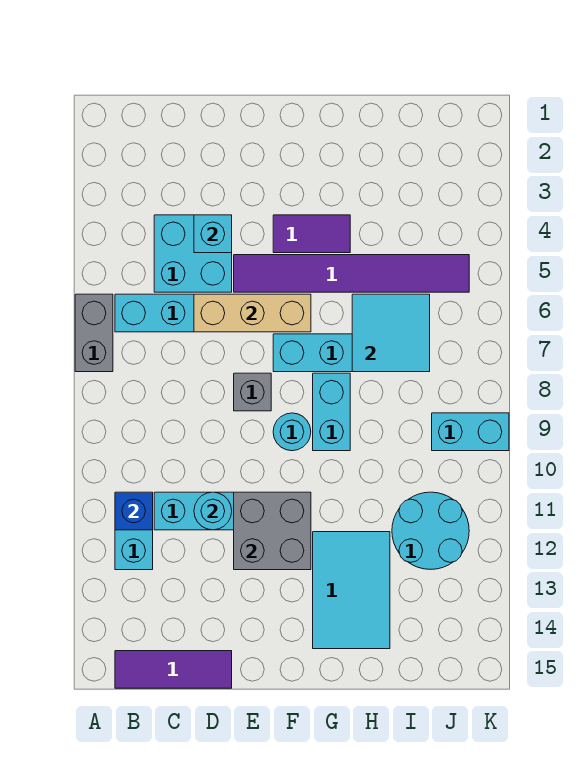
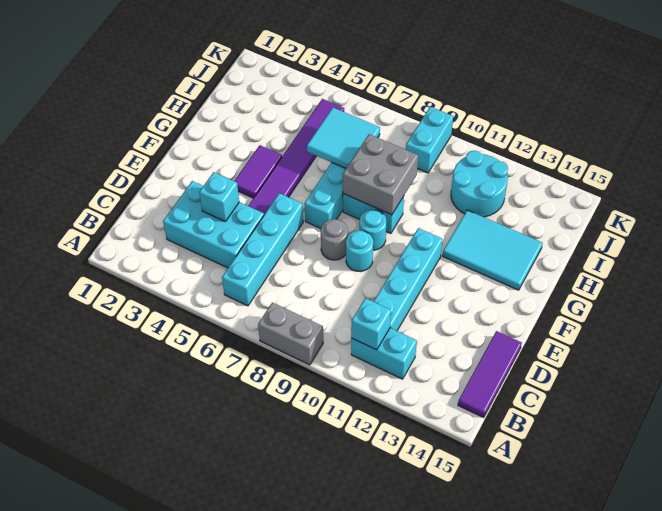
grey brick A6:A7 level 1 -> grey brick A8:A9 level 1
blue brick B11 level 2 -> cyan brick B11 level 2
cyan brick C4:D5 level 1 -> cyan brick C3:D5 level 1
tan brick D6:F6 level 2 -> none
cyan round brick D11 level 2 -> cyan round brick E9 level 1
grey brick E8 level 1 -> grey round brick E8 level 1
grey brick E11:F12 level 2 -> grey brick G8:H9 level 2

